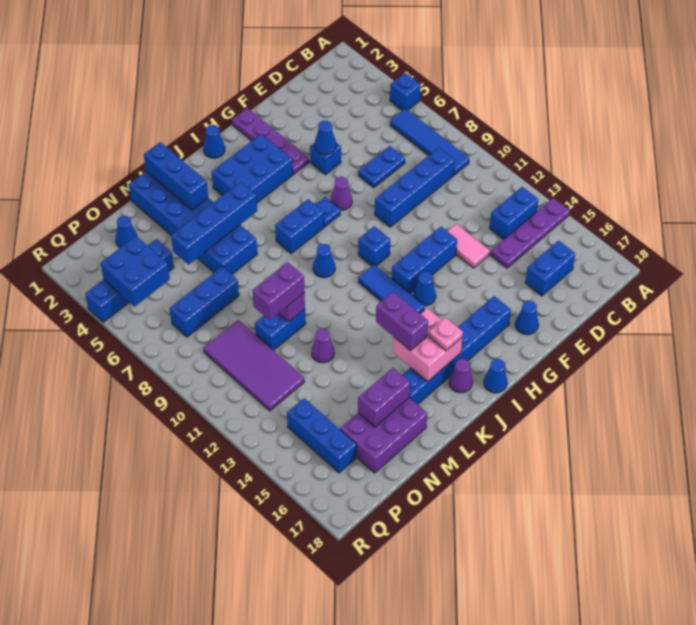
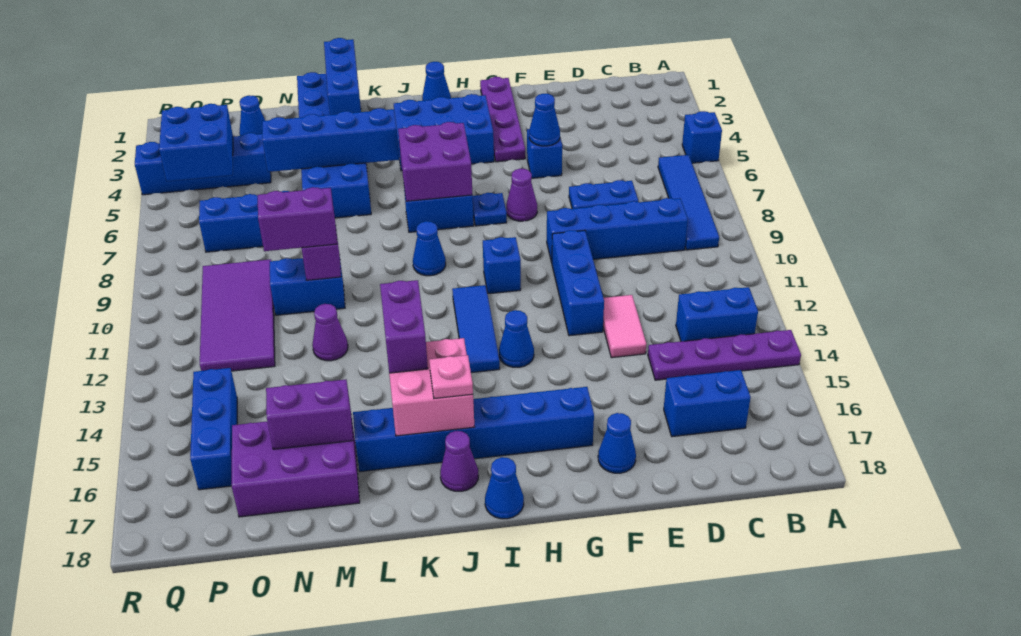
blue brick F12:H12 level 1 -> blue brick F10:F12 level 1
none -> purple brick I6:J7 level 2

